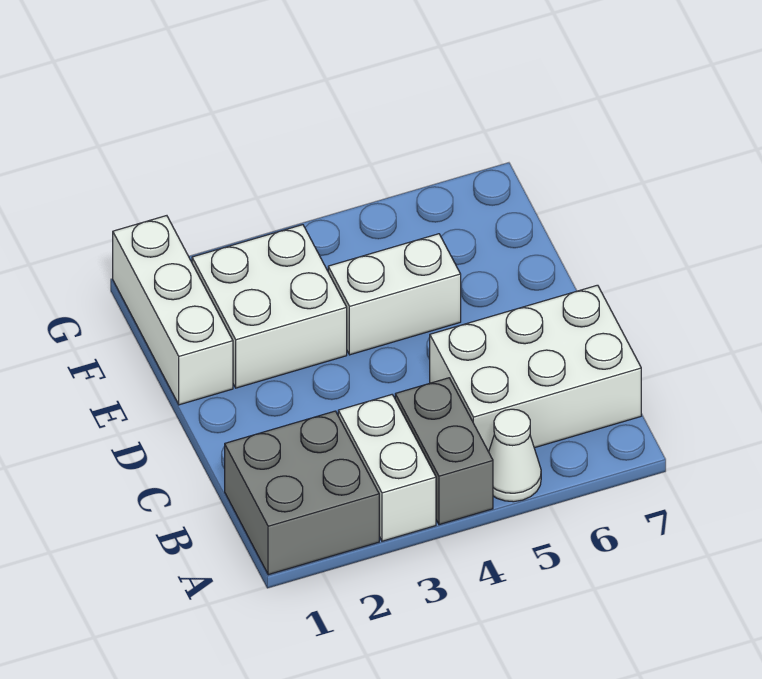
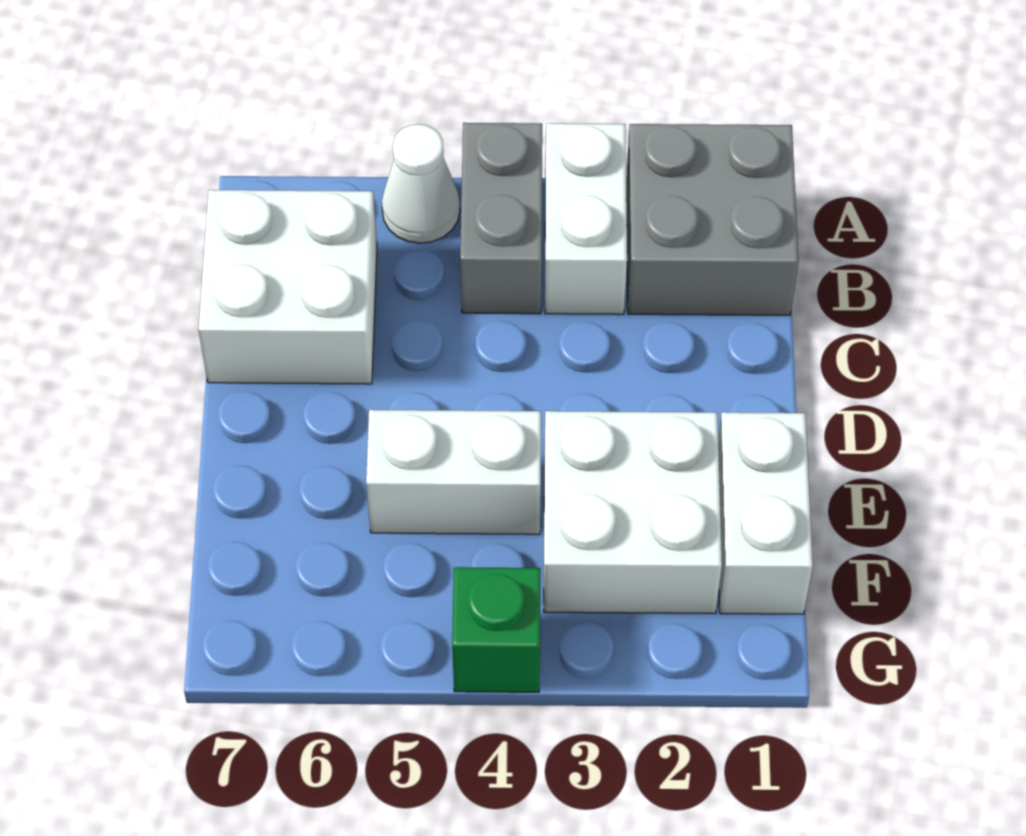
white brick B5:C7 level 1 -> white brick B6:C7 level 1
white brick E1:G1 level 1 -> white brick E1:F1 level 1
none -> green brick G4 level 1

